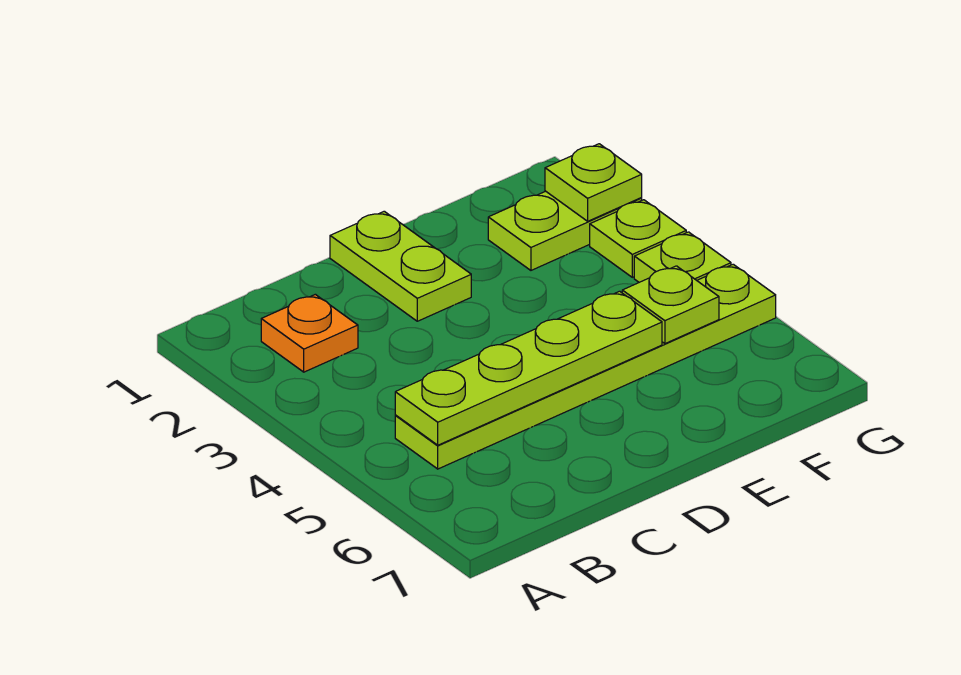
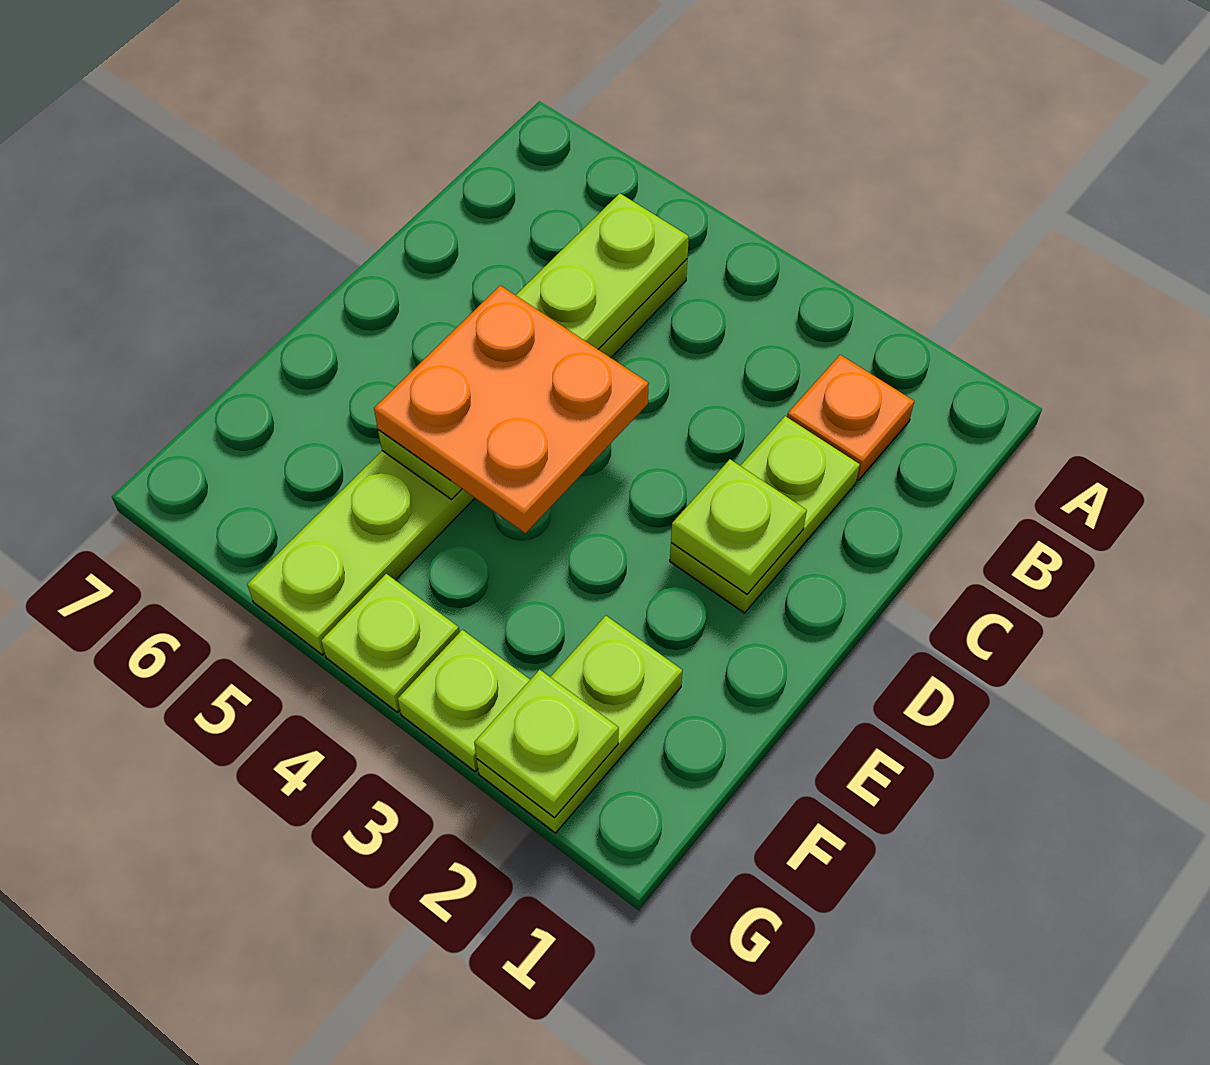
lime plate D1:D2 level 1 -> lime plate C2:D2 level 1
none -> orange plate D4:E5 level 3
lime plate F5 level 2 -> lime plate D2 level 2

